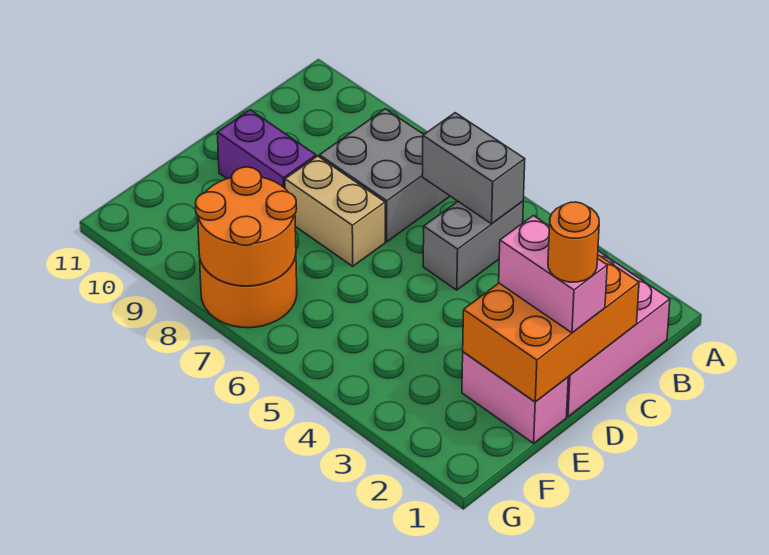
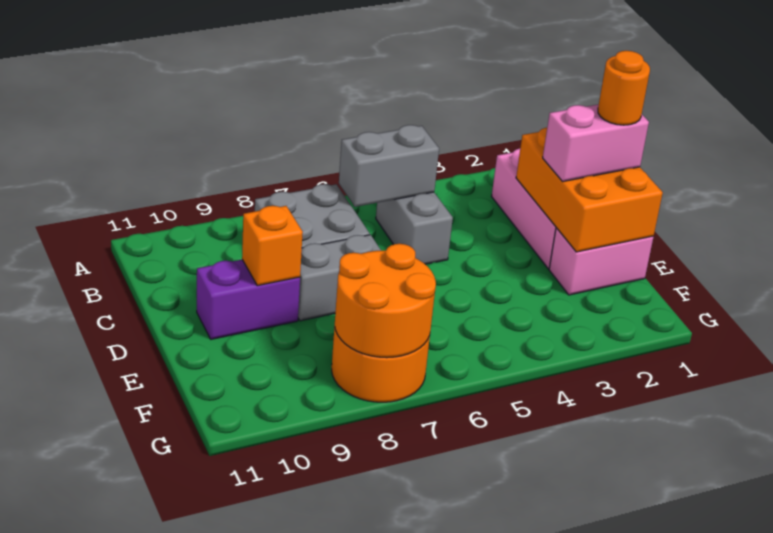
tan brick D7:D8 level 1 -> grey brick D7:D8 level 1
none -> orange brick D9 level 2

